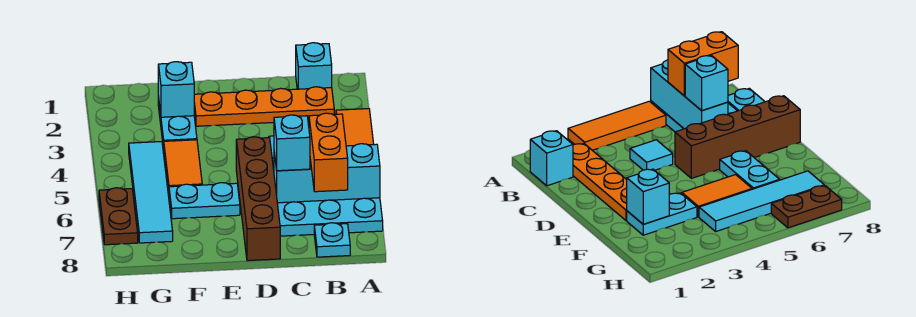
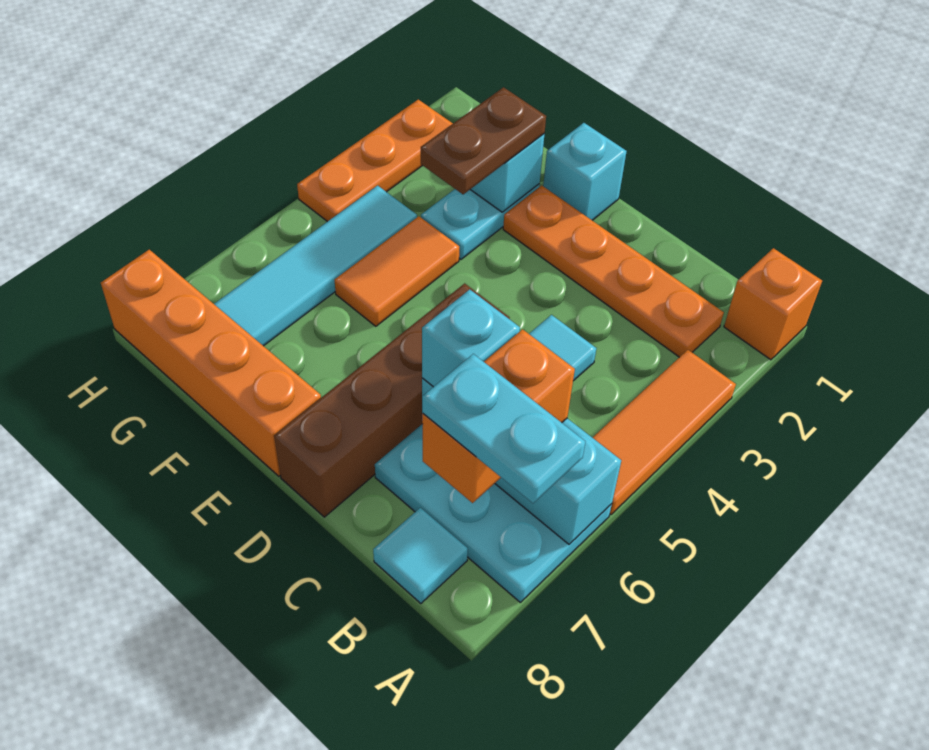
none -> orange brick A1 level 1
cyan brick B1 level 1 -> cyan brick E1 level 1
cyan plate B8 level 1 -> cyan tile B8 level 1
cyan plate E6:F6 level 1 -> cyan plate A7:B7 level 4
none -> orange brick E8:H8 level 1
none -> orange plate H2:H4 level 1
brown plate H6:H7 level 1 -> brown plate F2:F3 level 3

